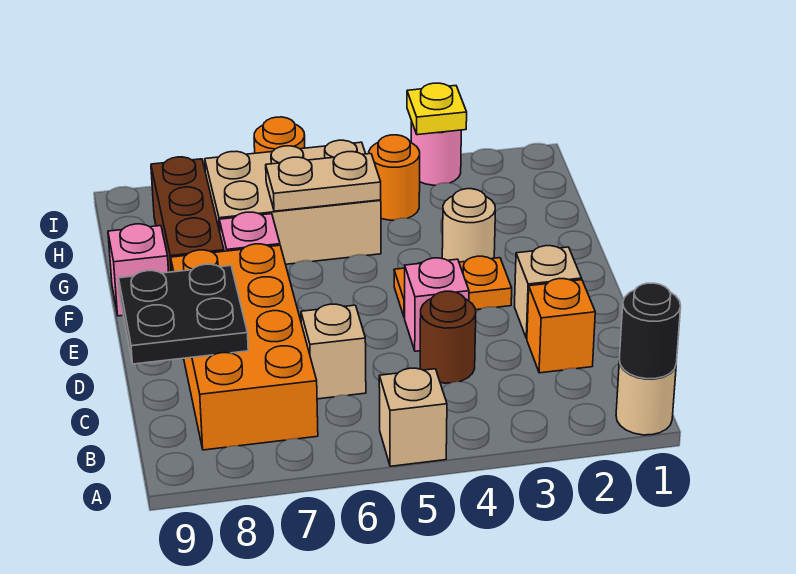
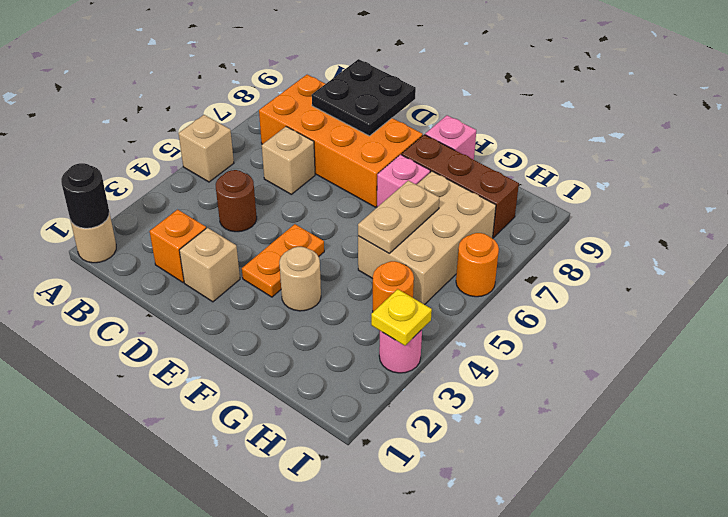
pink brick D4 level 1 -> none

